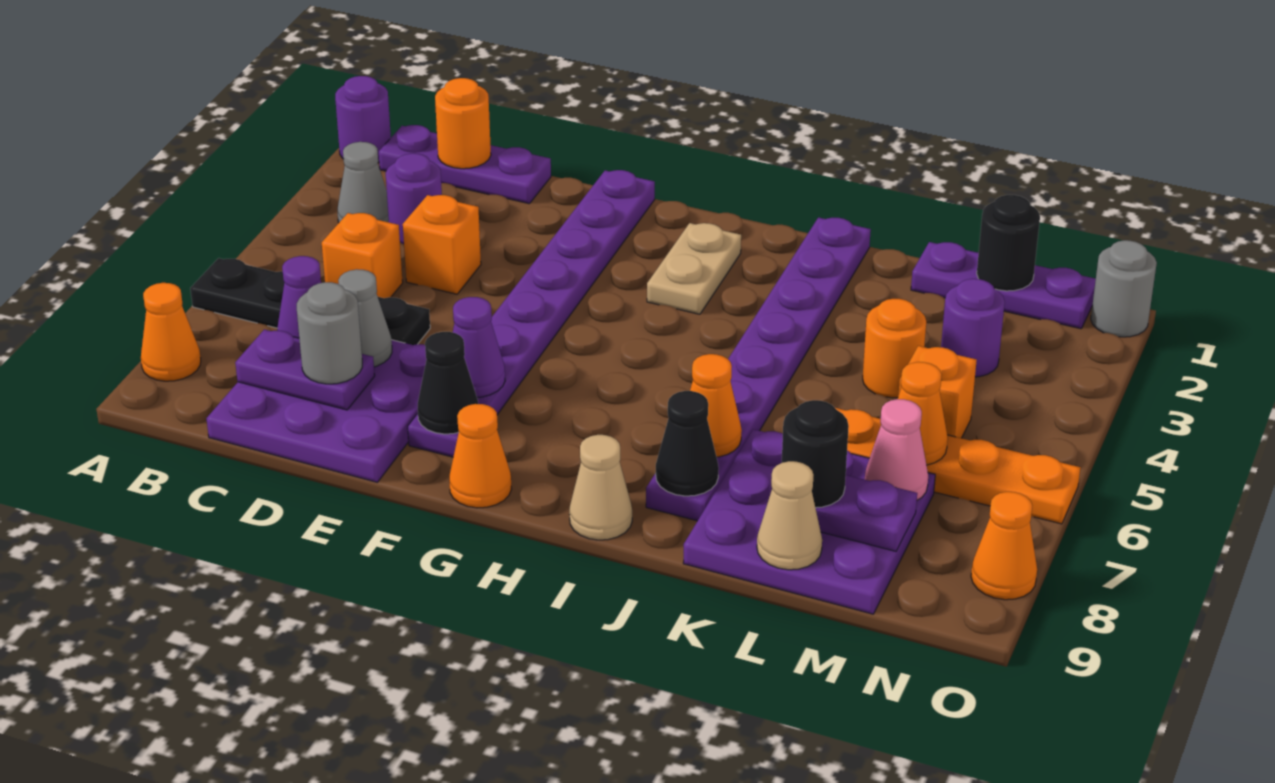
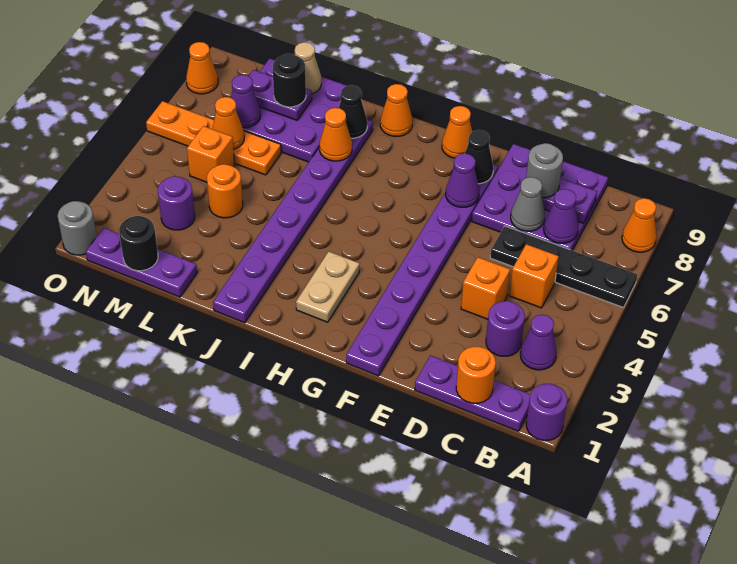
grey cone B3 level 1 -> purple cone B3 level 1
tan cone I9 level 1 -> orange cone I9 level 1
pink cone M7 level 2 -> purple cone M7 level 2

